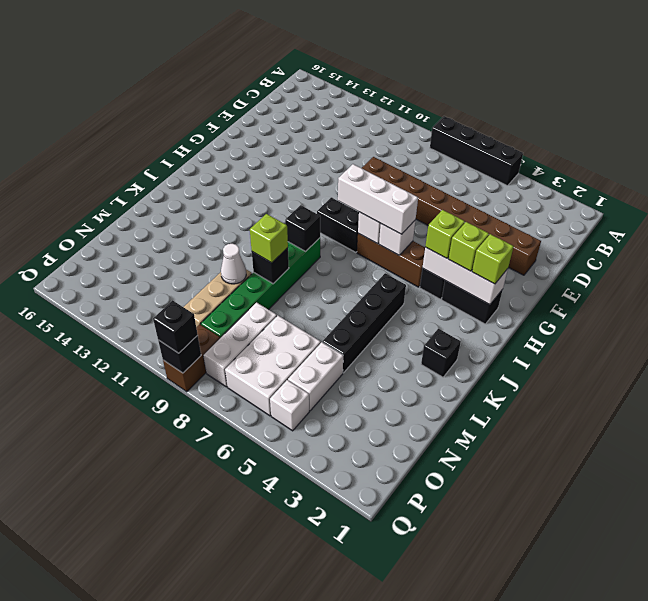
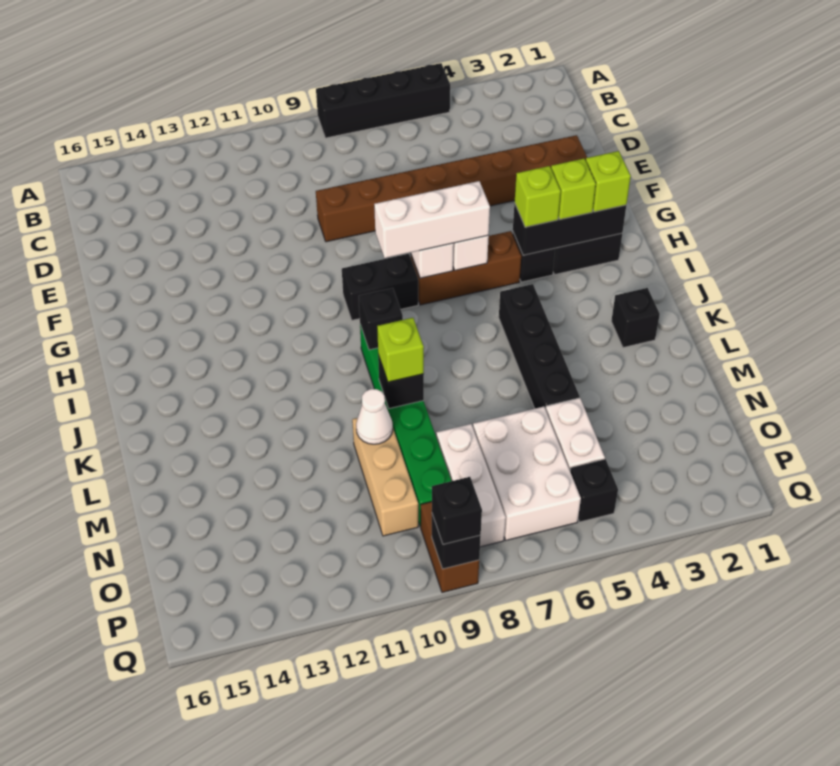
white brick H2:H4 level 2 -> black brick H2:H4 level 2
white brick P5 level 1 -> black brick P5 level 1

